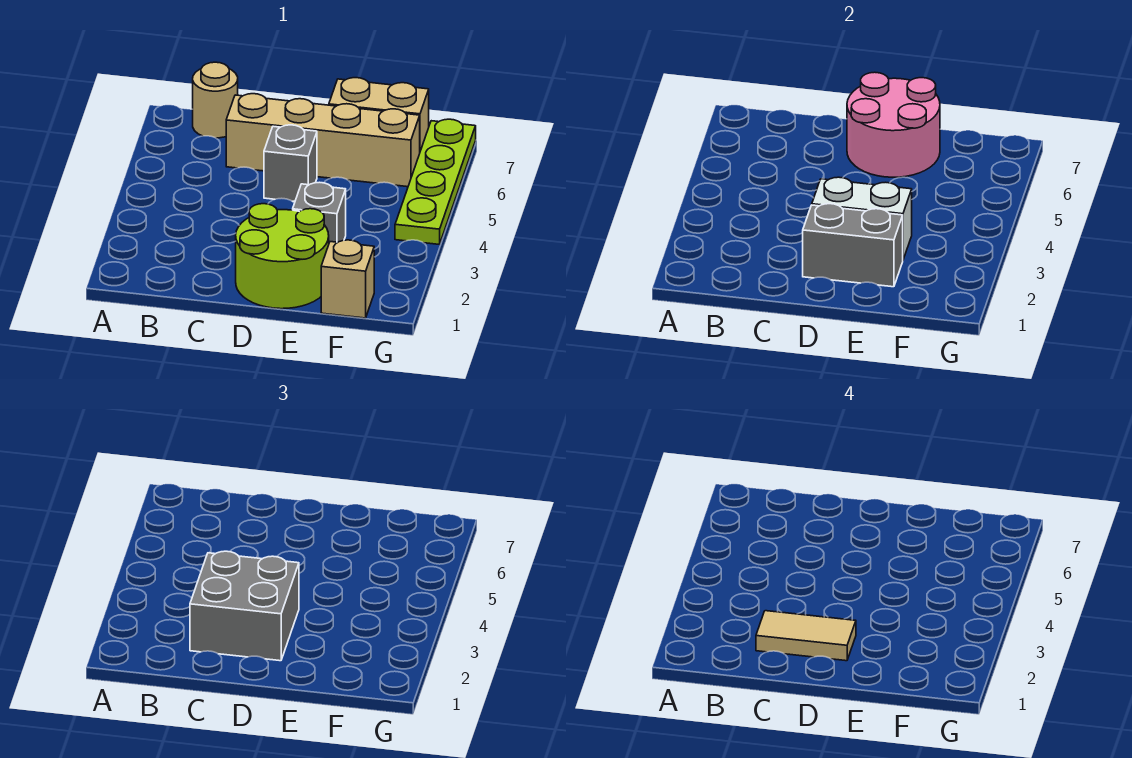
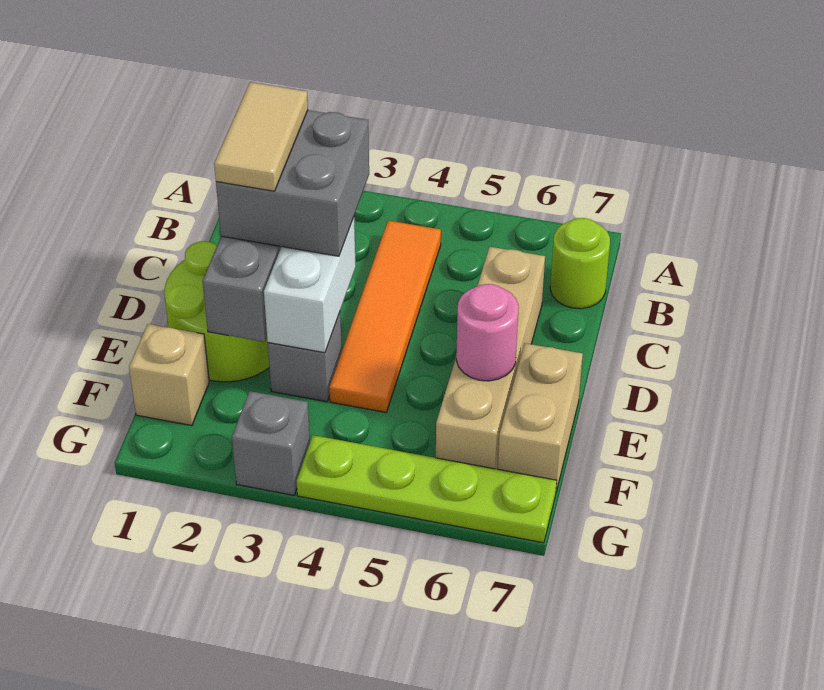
none -> orange tile B4:E4 level 1
tan round brick B7 level 1 -> lime round brick B7 level 1
grey brick D5 level 1 -> grey brick G3 level 1
pink round brick D6:E7 level 2 -> pink round brick E6 level 2

